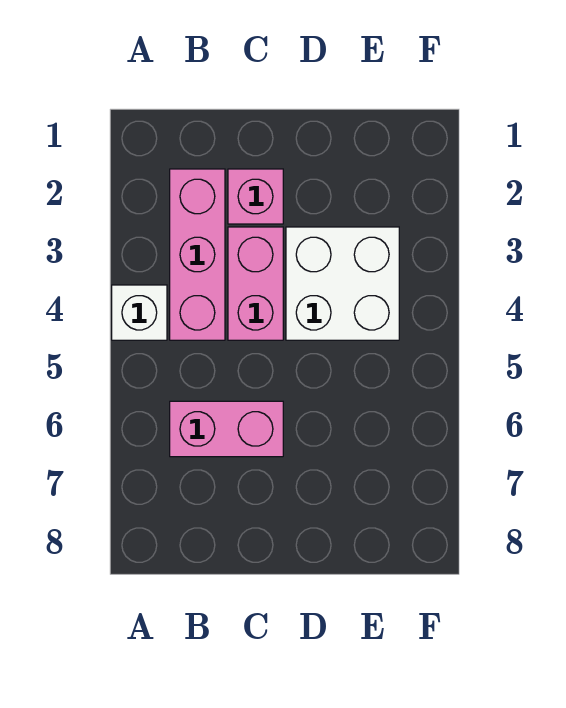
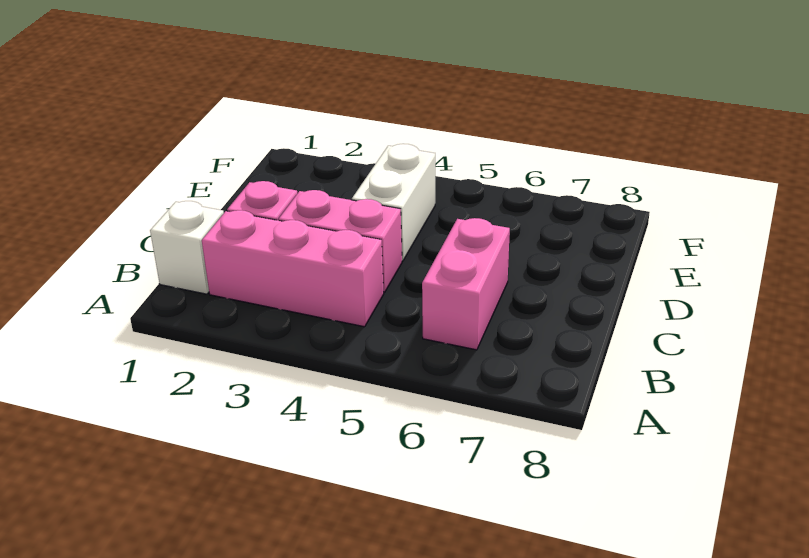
white brick A4 level 1 -> white brick B1 level 1
white brick D3:E4 level 1 -> white brick D4:E4 level 1

